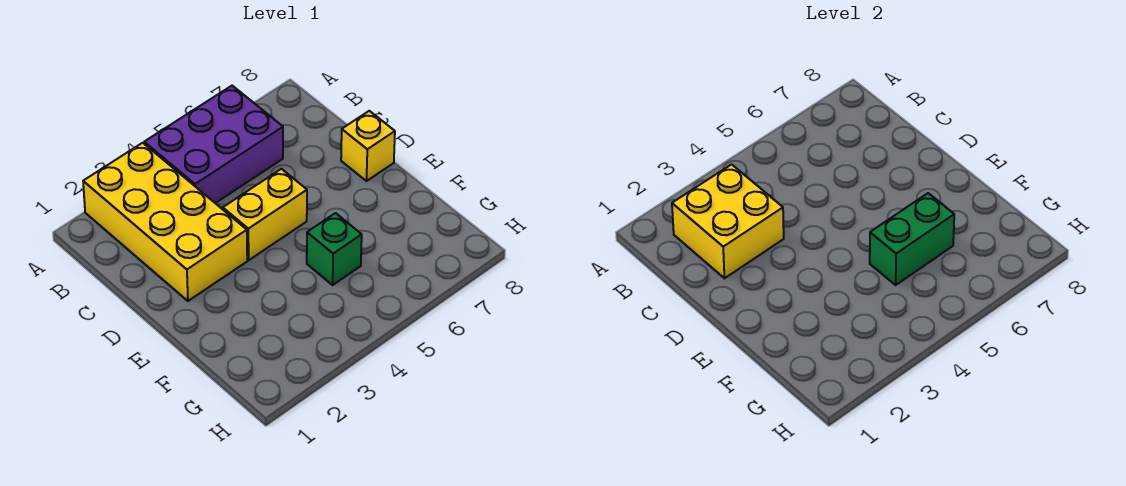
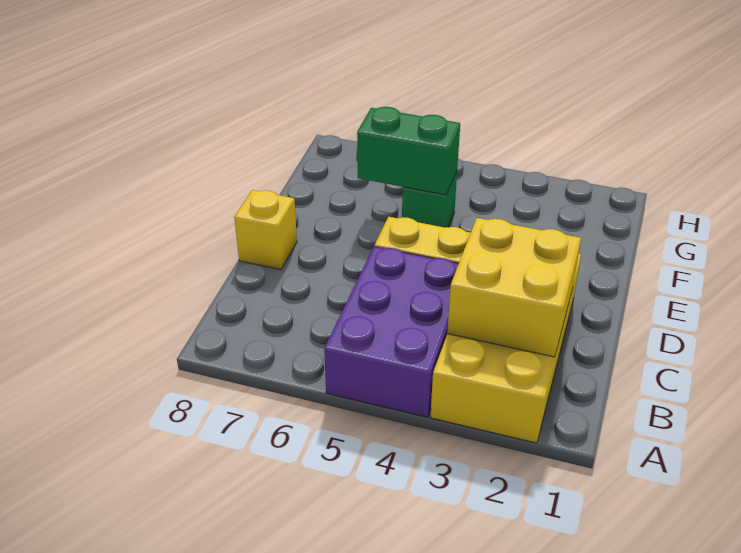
purple brick A4:B6 level 1 -> purple brick A4:C5 level 1

